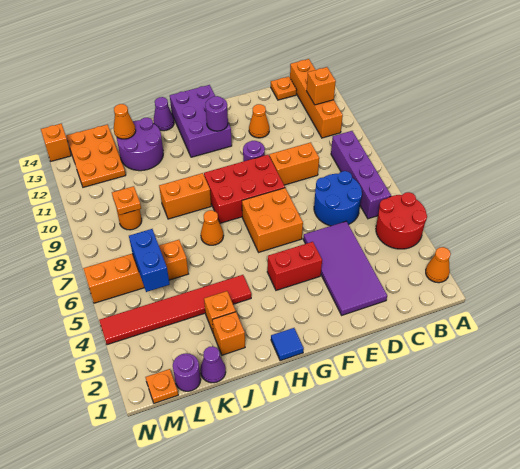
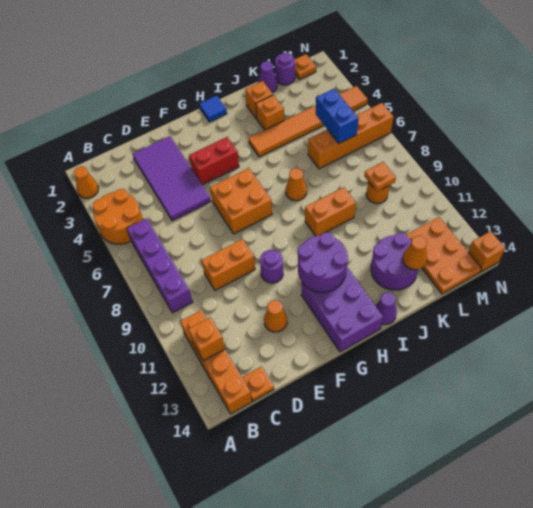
red round brick A4:B5 level 1 -> orange round brick A4:B5 level 1
blue round brick C6:D7 level 1 -> none
red brick F8:H9 level 1 -> none
purple round brick G12 level 2 -> purple round brick G11:H12 level 2
red tile I4:N4 level 1 -> orange tile I4:N4 level 1

